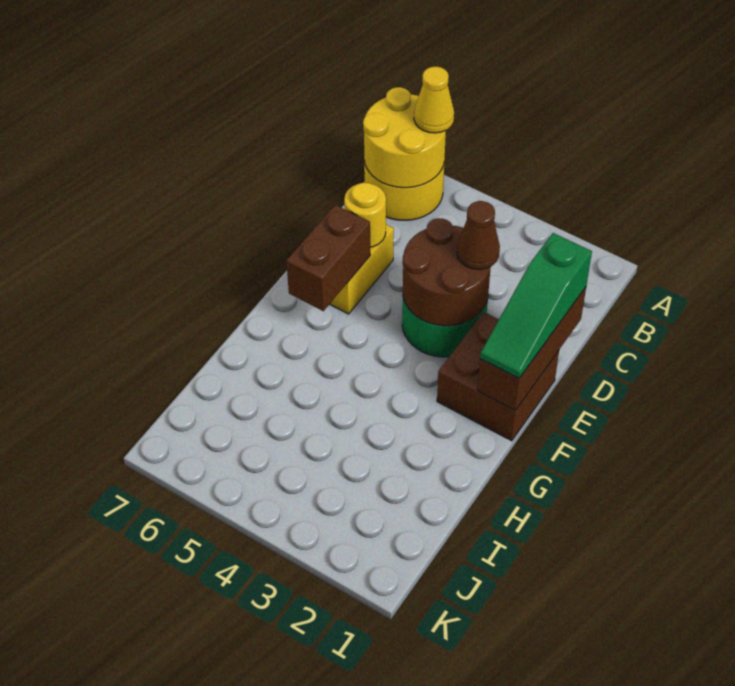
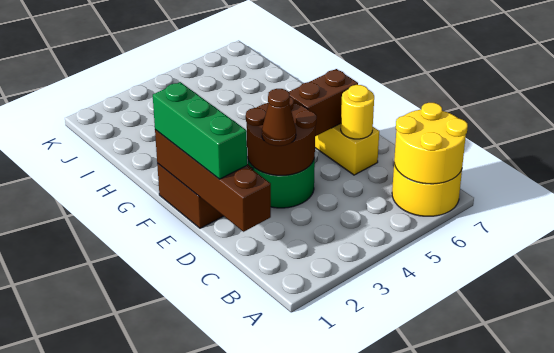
yellow cone A6 level 3 -> none
brown brick D1:F1 level 2 -> brown brick C1:F1 level 2
green slope D1:F1 level 3 top D -> green brick D1:F1 level 3
brown brick E6:F6 level 2 -> brown brick E5:E6 level 2

